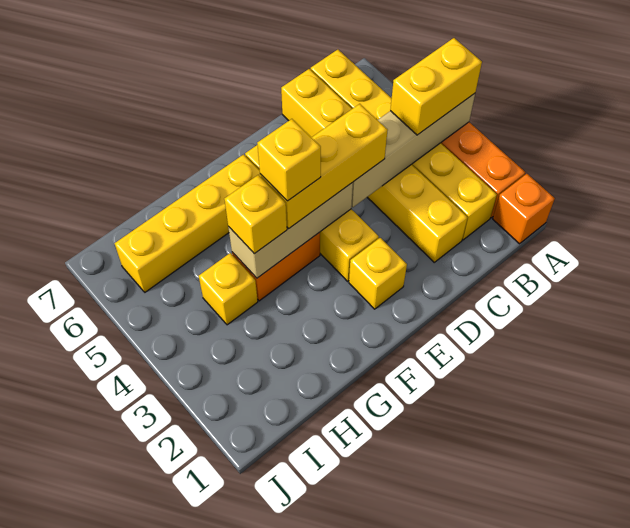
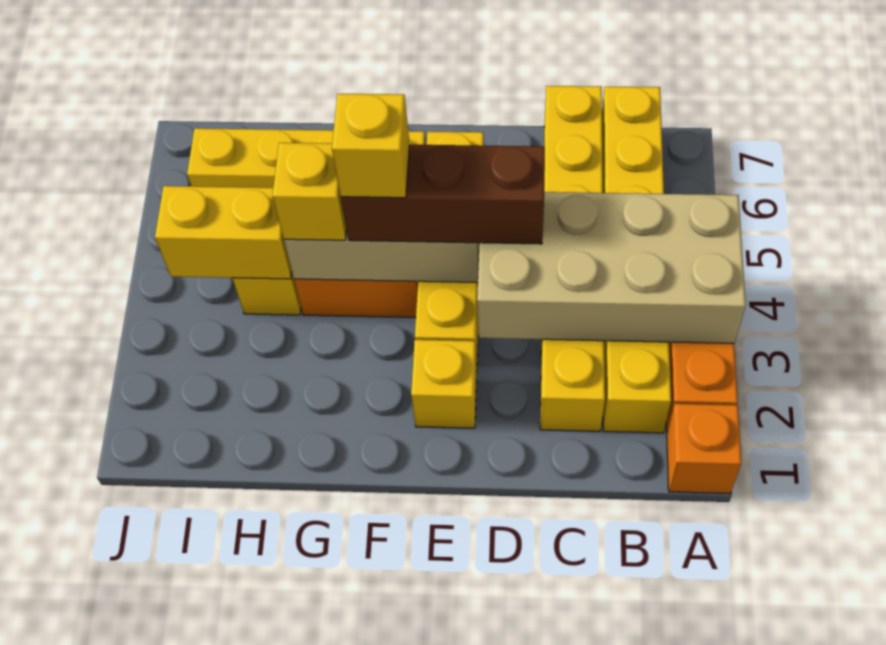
tan brick A4:D4 level 2 -> tan brick A3:D4 level 2
yellow brick A4:B4 level 3 -> yellow brick H4:I4 level 2
yellow brick D4:F4 level 3 -> brown brick D4:F4 level 3

